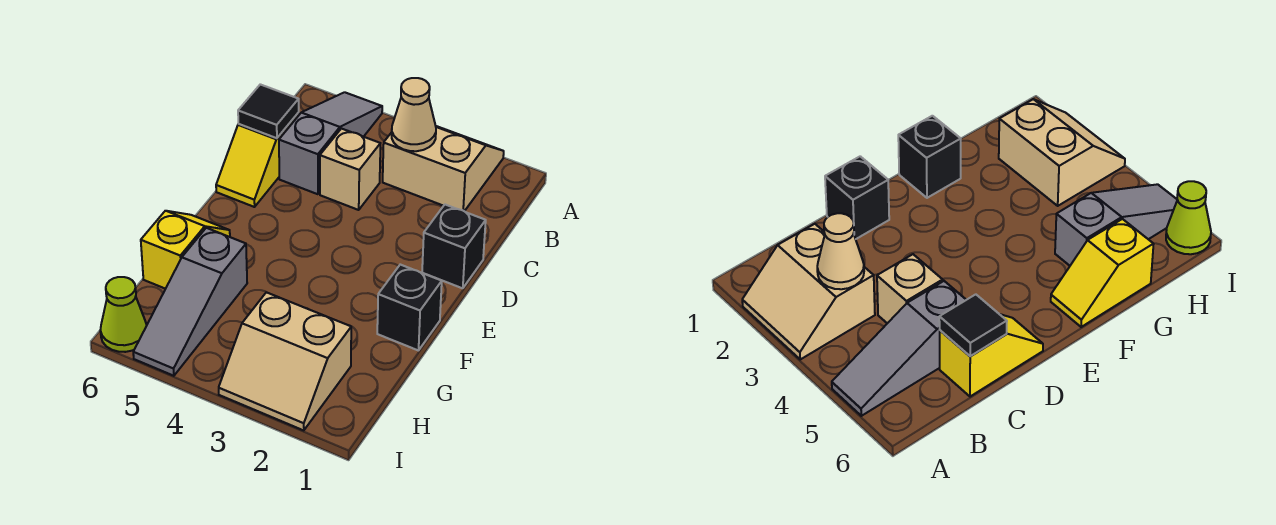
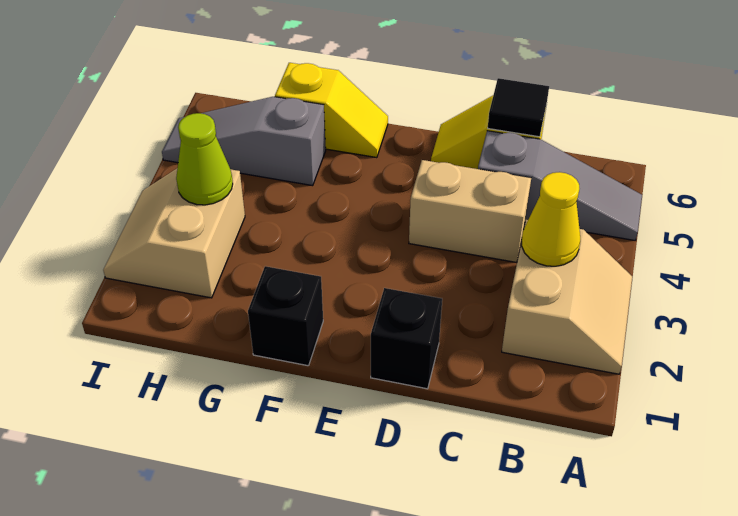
tan cone B3 level 2 -> yellow cone B3 level 2
tan brick C4 level 1 -> tan brick C4:D4 level 1
lime cone I6 level 1 -> lime cone H3 level 2

